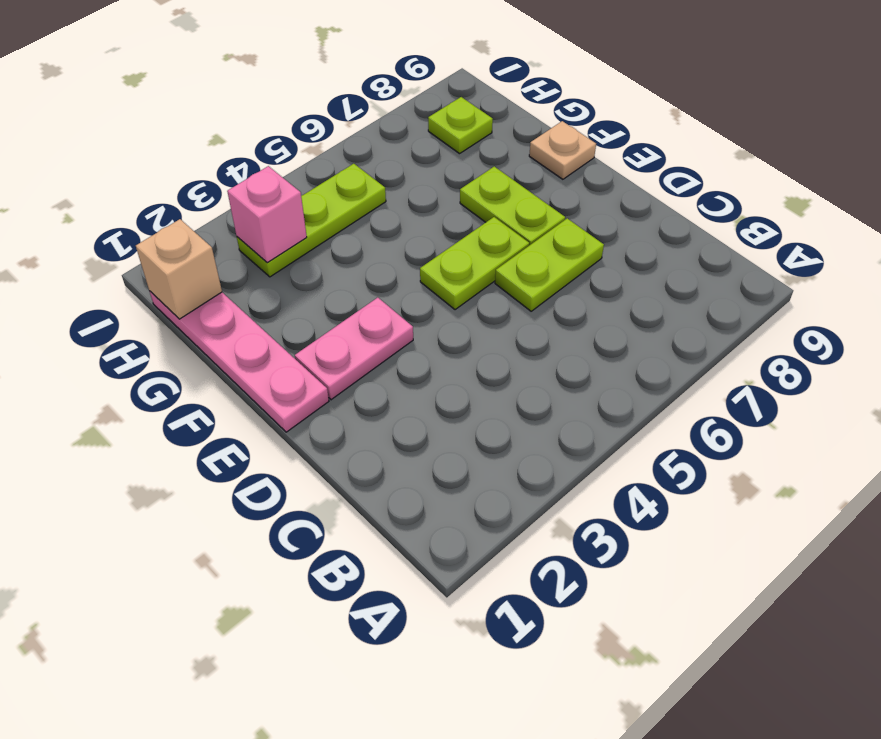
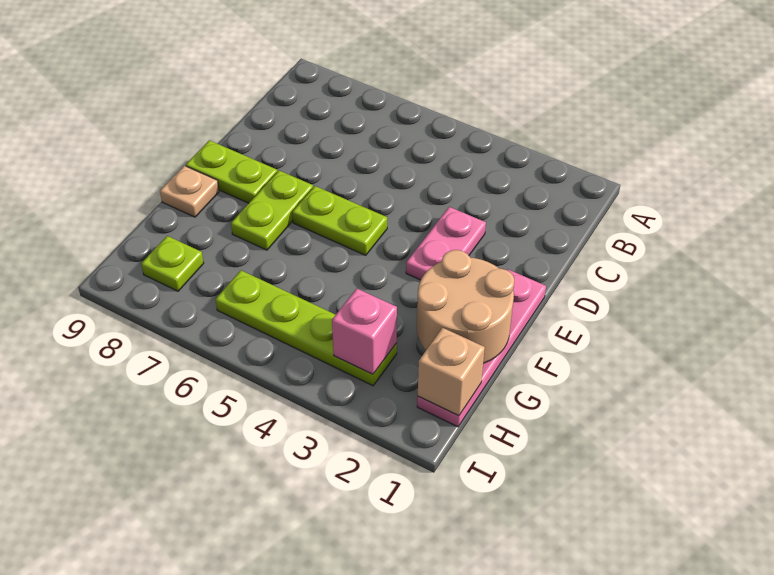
lime plate D6:D7 level 1 -> lime plate E8:E9 level 1
pink plate E2:E3 level 1 -> pink plate D3:E3 level 1
none -> tan round brick F1:G2 level 2
lime plate H3:H5 level 1 -> lime plate H3:H6 level 1

